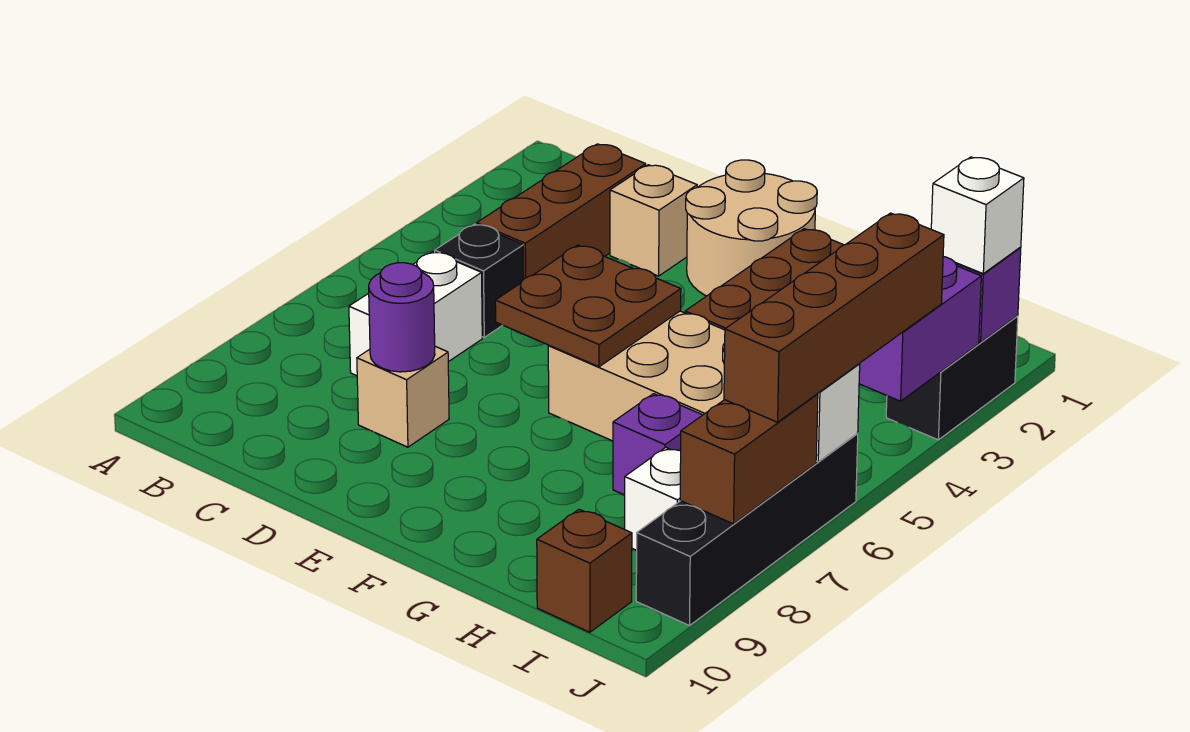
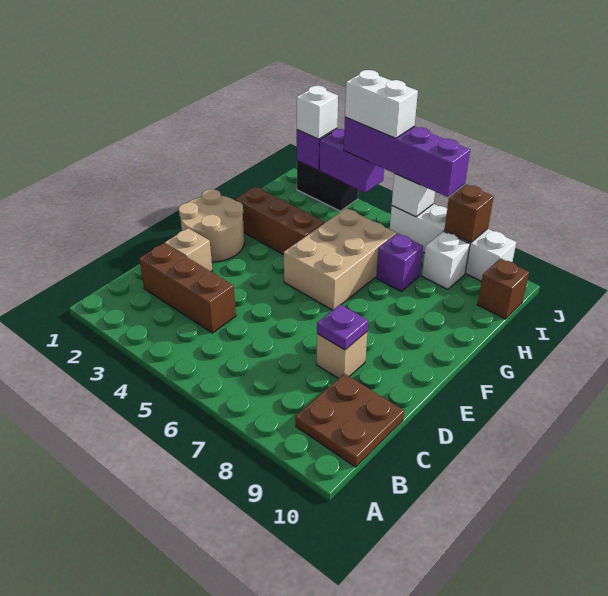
black brick C5 level 1 -> none
white brick C6:C7 level 1 -> white brick J4:J5 level 4
purple round brick D8 level 2 -> purple plate D8 level 2
brown plate E5:F6 level 2 -> brown plate B9:C10 level 1
brown brick J4:J7 level 3 -> purple brick J4:J7 level 3
black brick J6:J9 level 1 -> white brick J6:J9 level 1
brown brick J7:J8 level 2 -> brown brick J8 level 2

